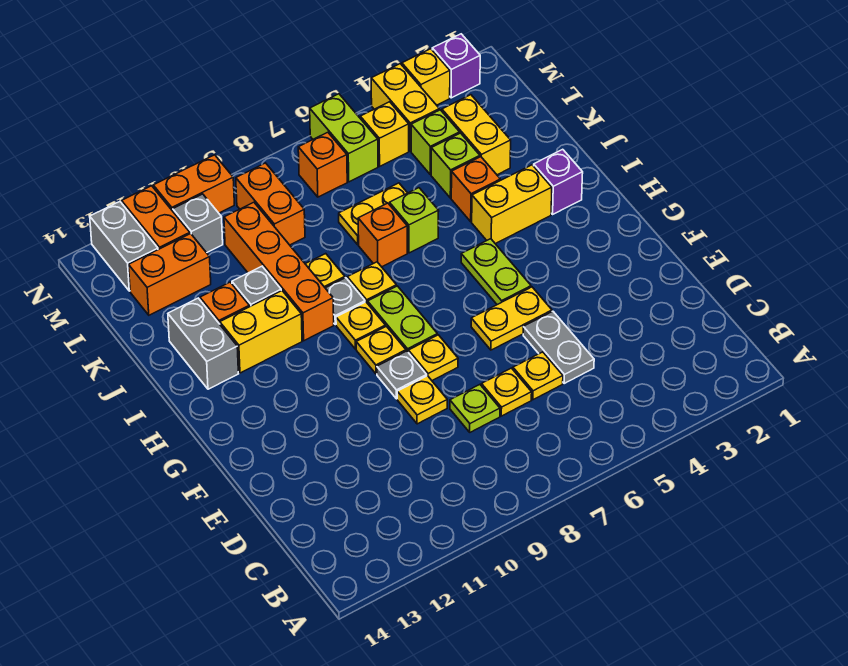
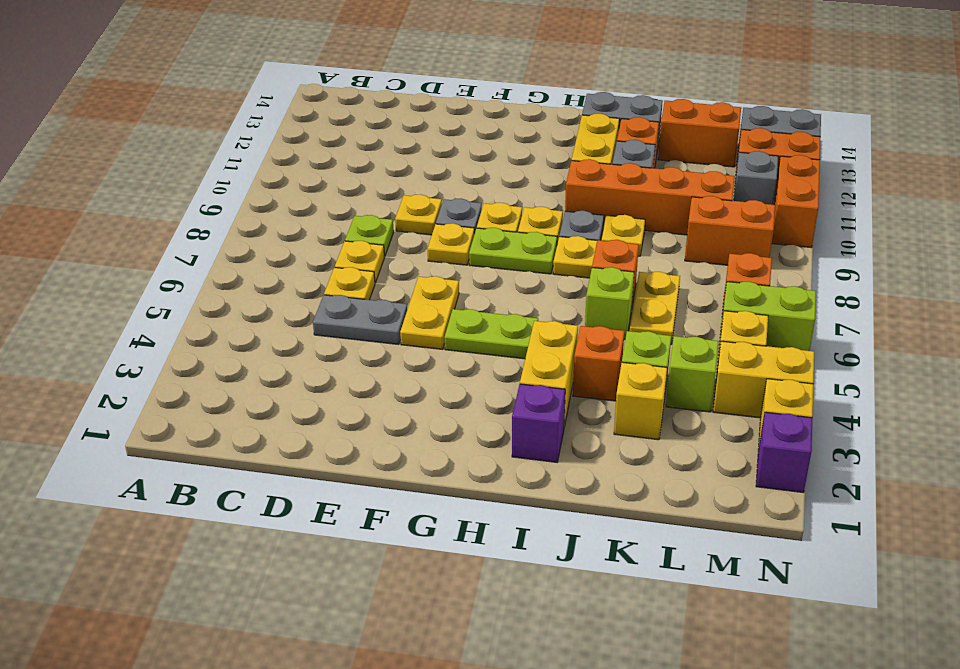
yellow brick K3:L3 level 1 -> yellow brick K3 level 1
orange brick L12:L13 level 1 -> orange brick K13:L13 level 1

